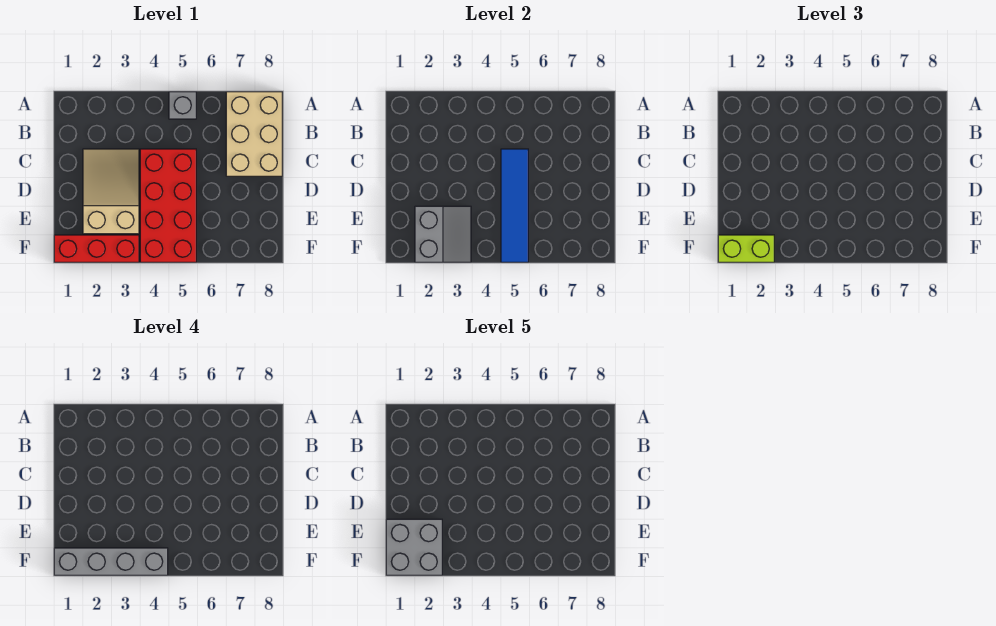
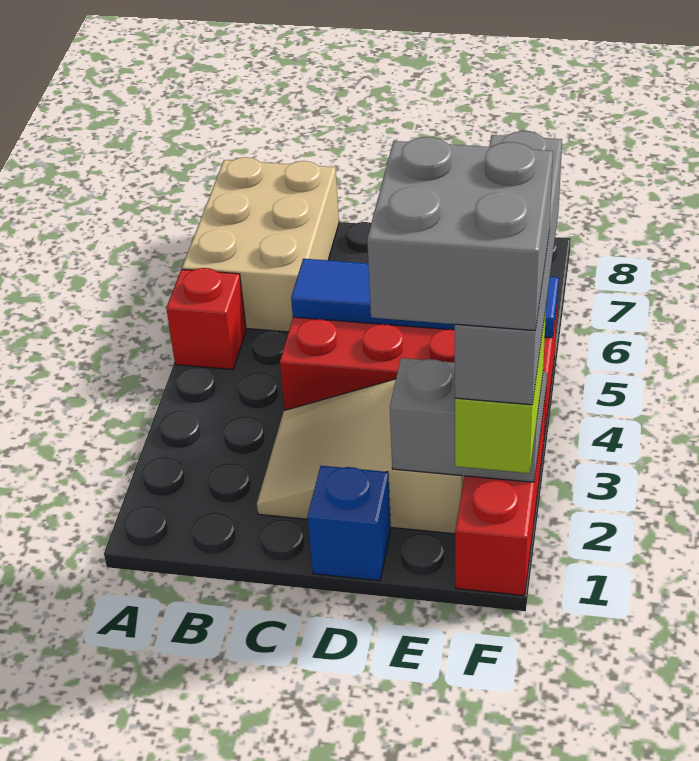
grey brick A5 level 1 -> red brick A5 level 1
tan brick A7:C8 level 1 -> tan brick A6:B8 level 1
none -> blue brick D1 level 1

